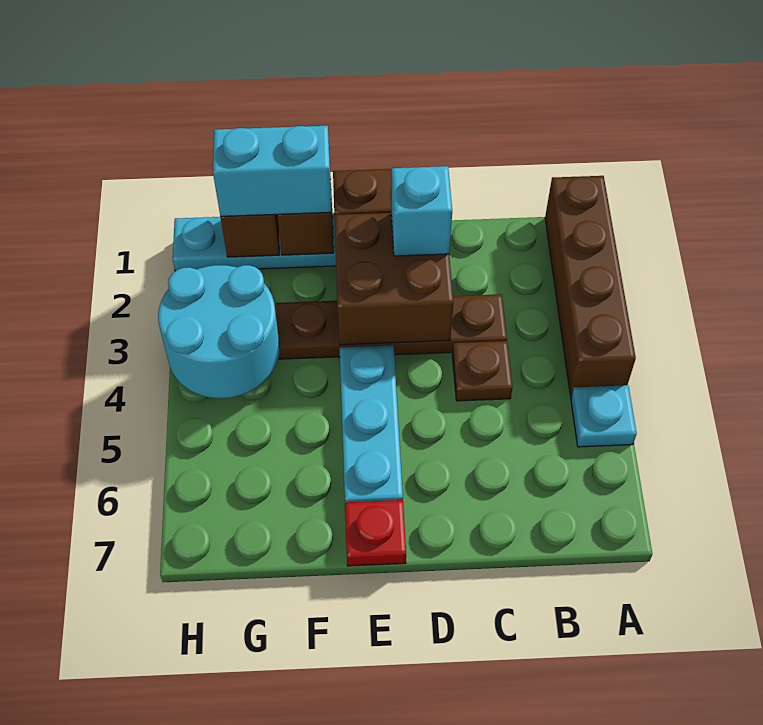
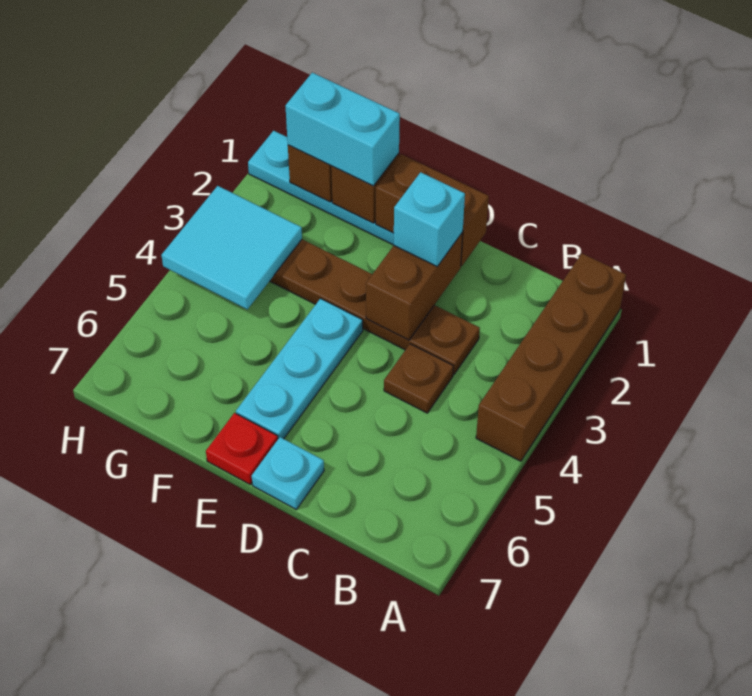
cyan plate A5 level 1 -> cyan plate D7 level 1
brown brick D2:E3 level 2 -> brown brick D2:D3 level 2
cyan round brick G3:H4 level 2 -> cyan tile G3:H4 level 2

